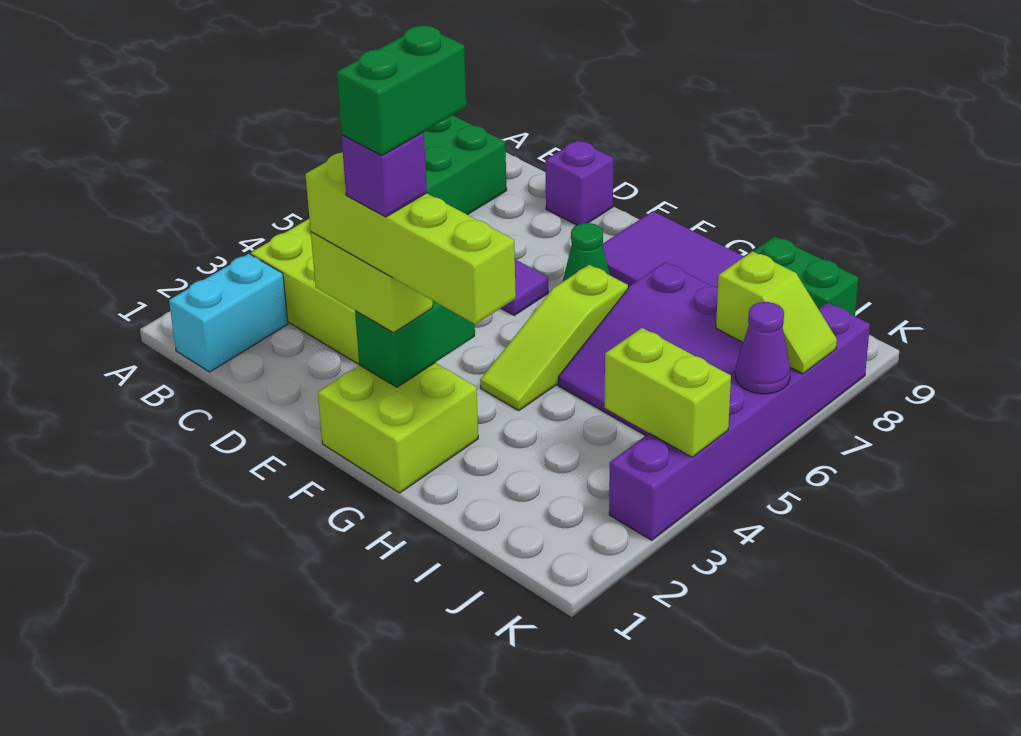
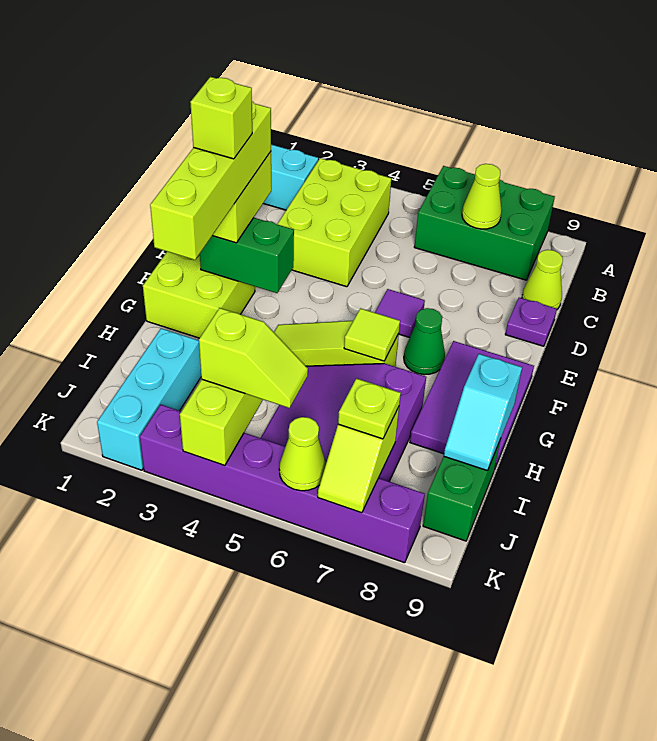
none -> lime cone B7 level 2
none -> lime cone C9 level 1
purple brick D9 level 1 -> purple plate D9 level 1
purple brick F2 level 5 -> lime brick F2 level 5
green brick F2:F3 level 6 -> none
none -> lime tile G6 level 2
none -> cyan slope H9:I9 level 2 top H
none -> cyan brick I2:K2 level 1
none -> lime slope J4:J5 level 3 top 4
none -> lime plate J7 level 3
purple cone K6 level 2 -> lime cone K6 level 2

